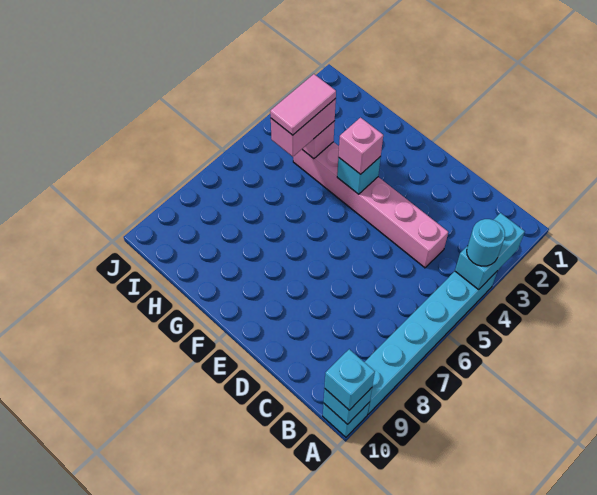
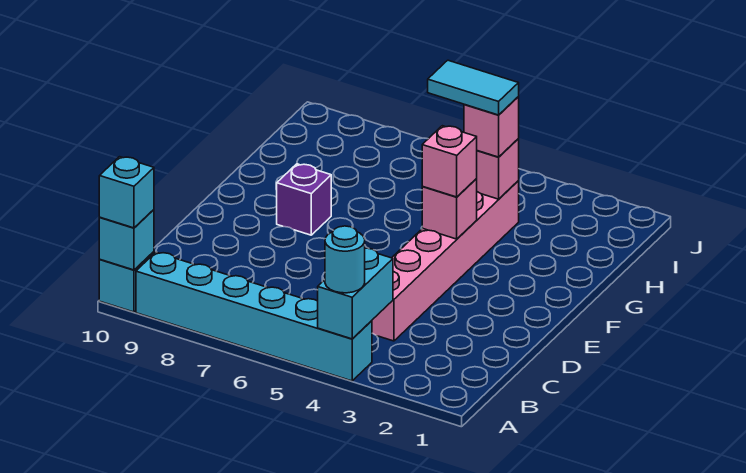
cyan brick A3:A4 level 2 -> cyan brick A4:B4 level 2
cyan brick F4 level 2 -> pink brick F4 level 2
none -> purple brick F8 level 1
pink brick H4:H5 level 3 -> pink brick H4 level 3
pink tile H4:H5 level 4 -> cyan tile H4:H5 level 4

